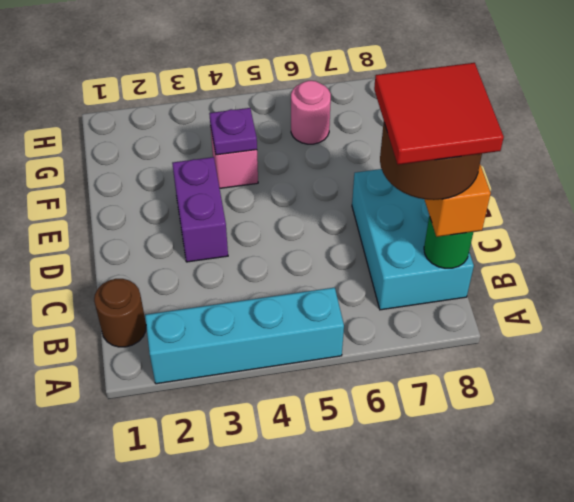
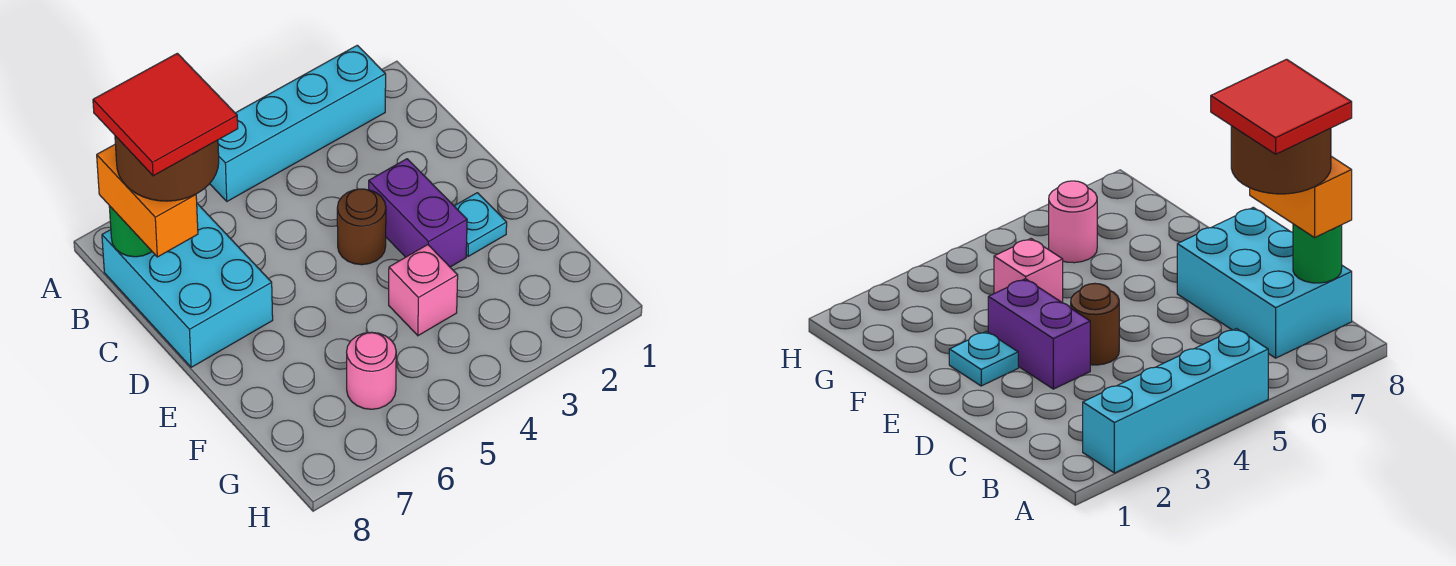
brown round brick B1 level 1 -> brown round brick D4 level 1
none -> cyan plate E2 level 1
purple plate F4 level 2 -> none

